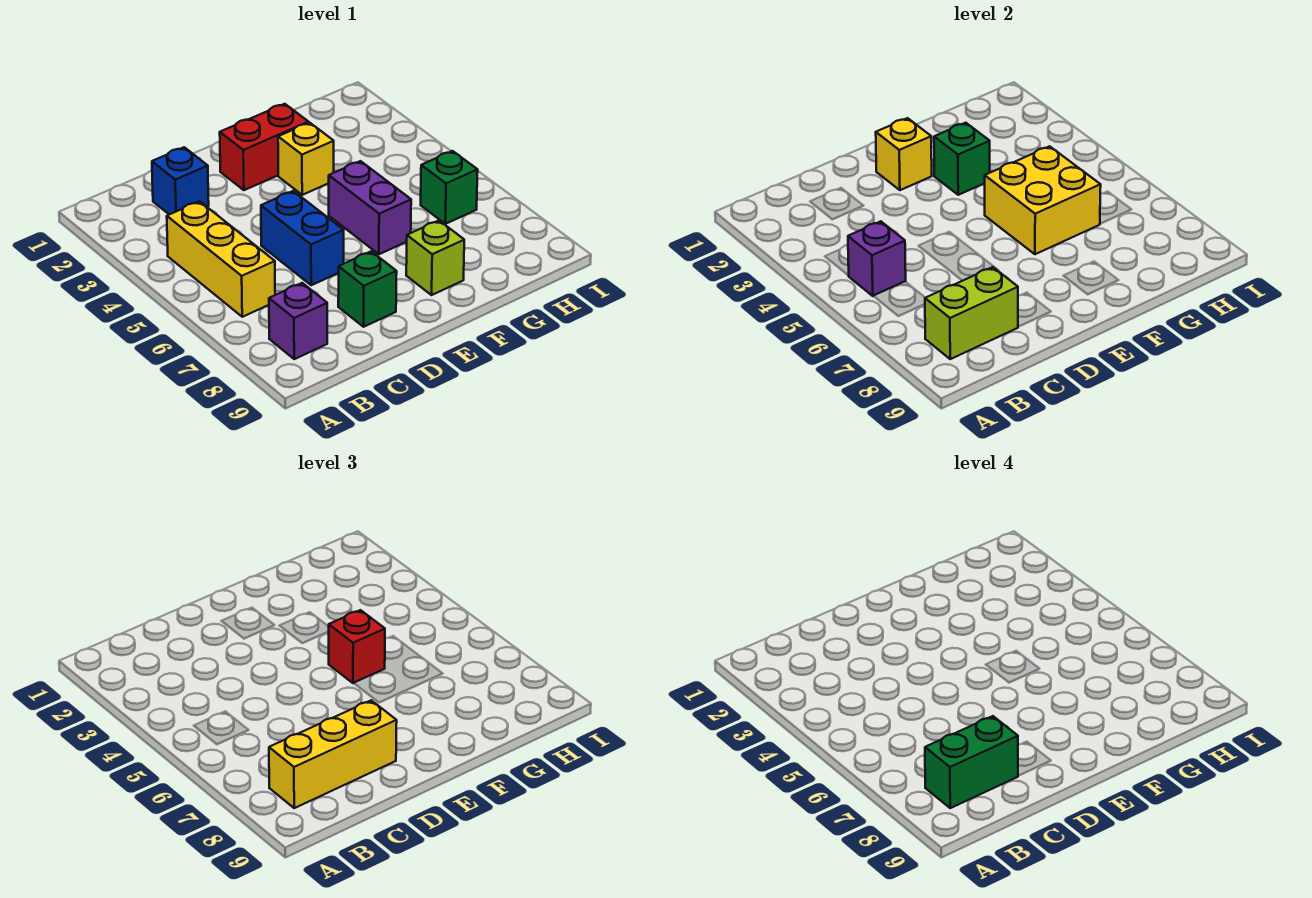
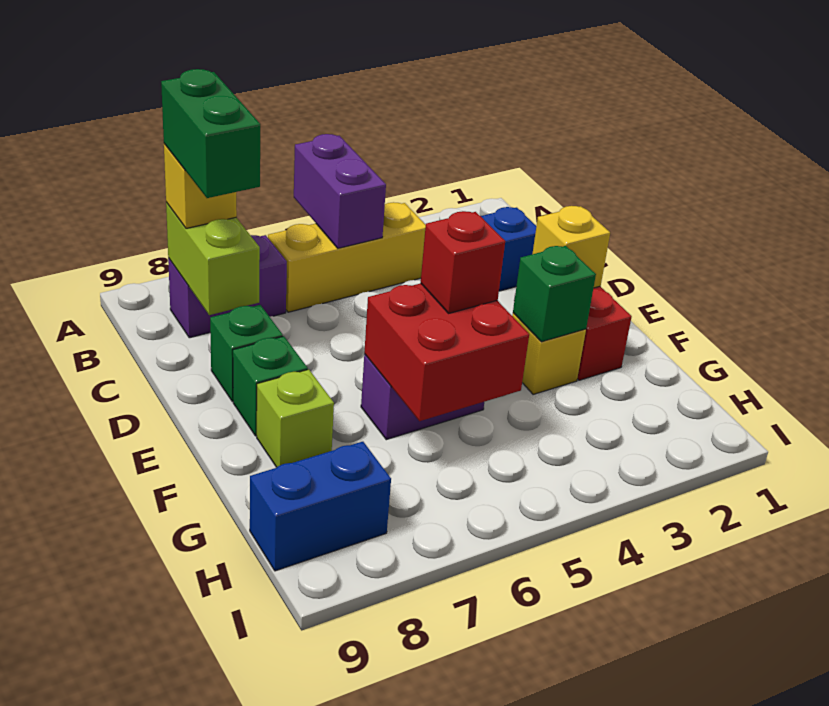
purple brick B5 level 2 -> purple brick A5:B5 level 2
purple brick B8 level 1 -> purple brick B7:B8 level 1
yellow brick B8:D8 level 3 -> yellow brick B8 level 3
blue brick D5:D6 level 1 -> blue brick H8:H9 level 1
yellow brick F5:G6 level 2 -> red brick F5:G6 level 2
green brick H6 level 1 -> green brick E8 level 1

